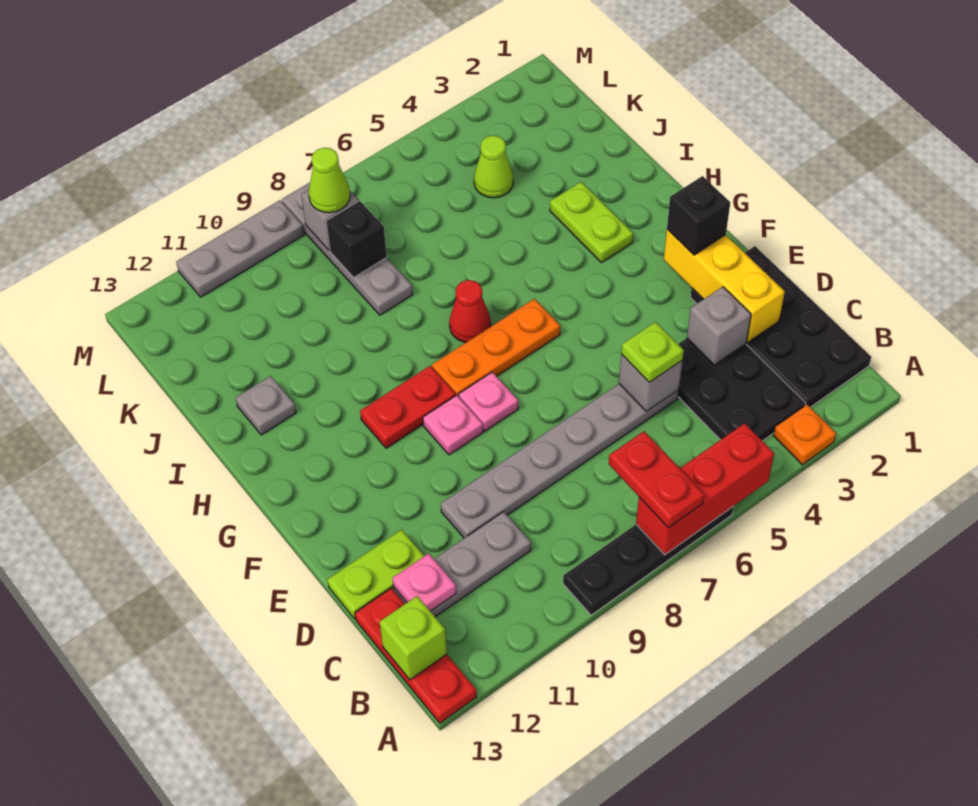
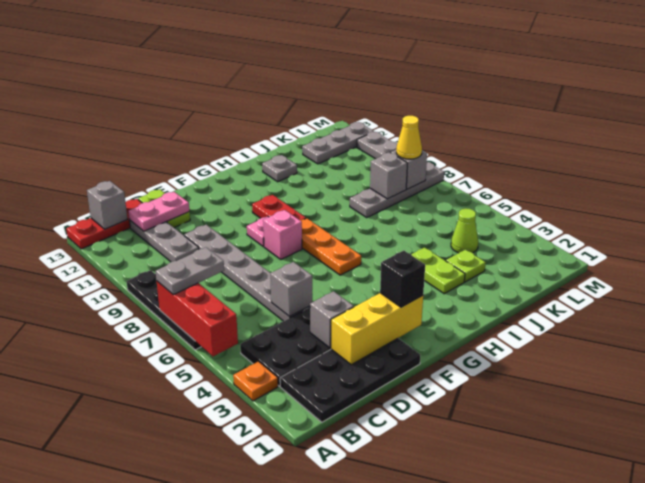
red plate A7:B7 level 3 -> grey plate A7:B7 level 3
lime brick B13 level 2 -> grey brick B13 level 2
pink plate C12 level 2 -> pink plate C12:D12 level 2
lime plate D5 level 3 -> lime plate J3 level 1
pink plate F8 level 1 -> pink brick F8 level 1
lime plate H3:I3 level 1 -> lime plate I3:I4 level 1
red cone H7 level 1 -> none
black brick K8 level 2 -> grey brick K8 level 2
none -> grey plate K12:M12 level 1
lime cone L8 level 3 -> yellow cone L8 level 3

